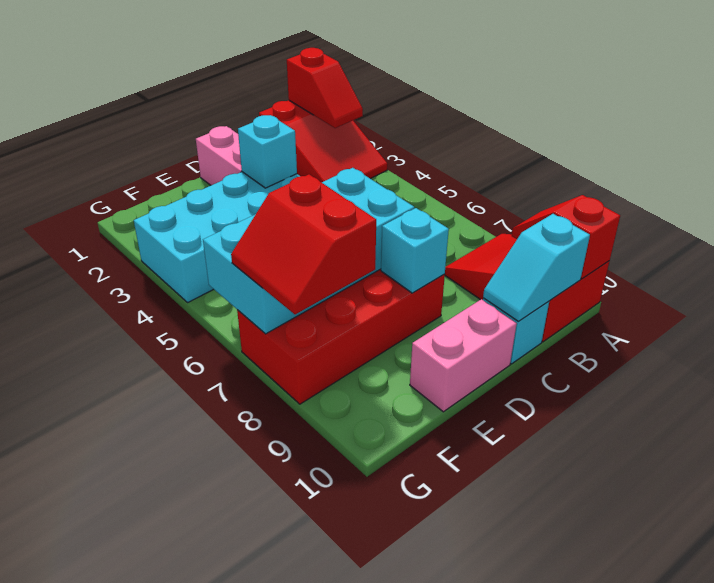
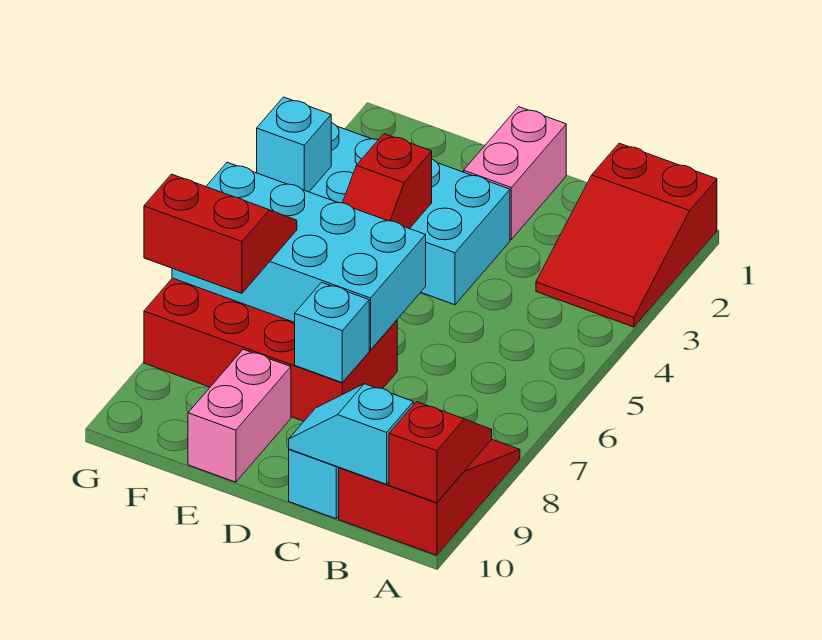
red slope A1:A2 level 2 top 1 -> red slope E4:E5 level 2 top 4
cyan brick D3 level 2 -> cyan brick G4 level 2
pink brick D10:E10 level 1 -> pink brick E9:E10 level 1
red slope F7:G8 level 3 top F -> red slope F7:G8 level 3 top 8

